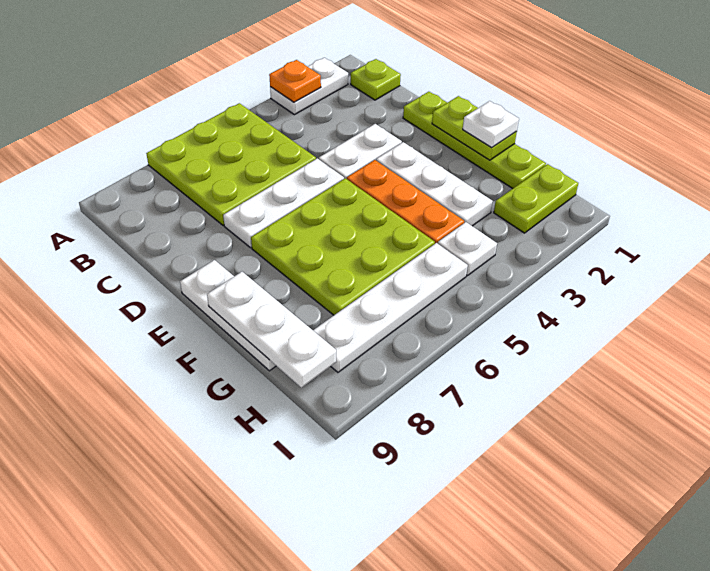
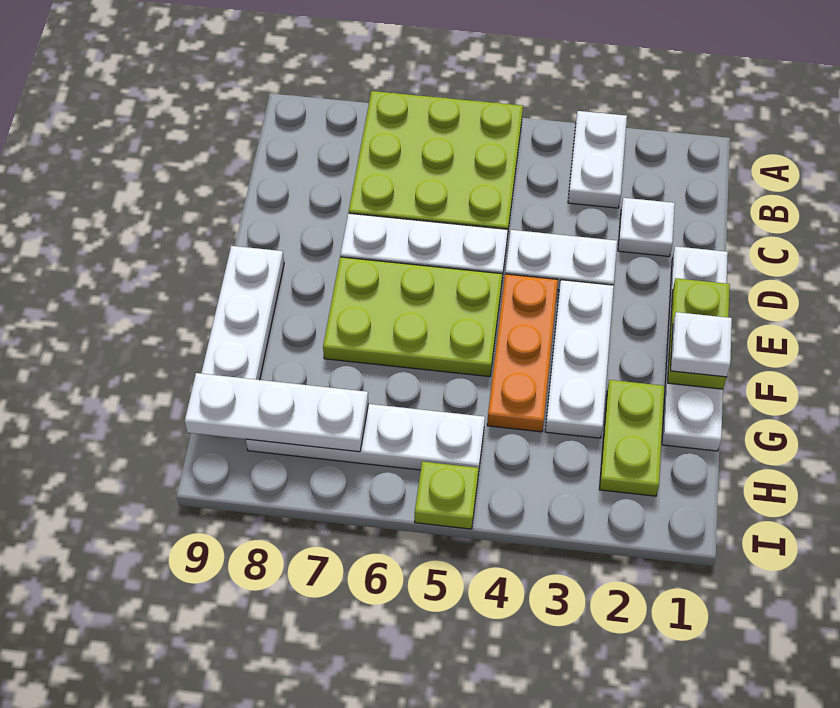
white plate A2:A3 level 1 -> white plate A3:B3 level 1
orange plate A3 level 2 -> none
lime plate B1 level 1 -> lime plate I5 level 1
lime plate D1:G1 level 1 -> white plate D1:G1 level 1
lime plate E5:G7 level 1 -> lime plate E5:F7 level 1
white plate F9:H9 level 2 -> white plate H7:H9 level 2
lime plate H1:H2 level 1 -> lime plate G2:H2 level 1
white plate H4 level 1 -> white plate C2 level 1

